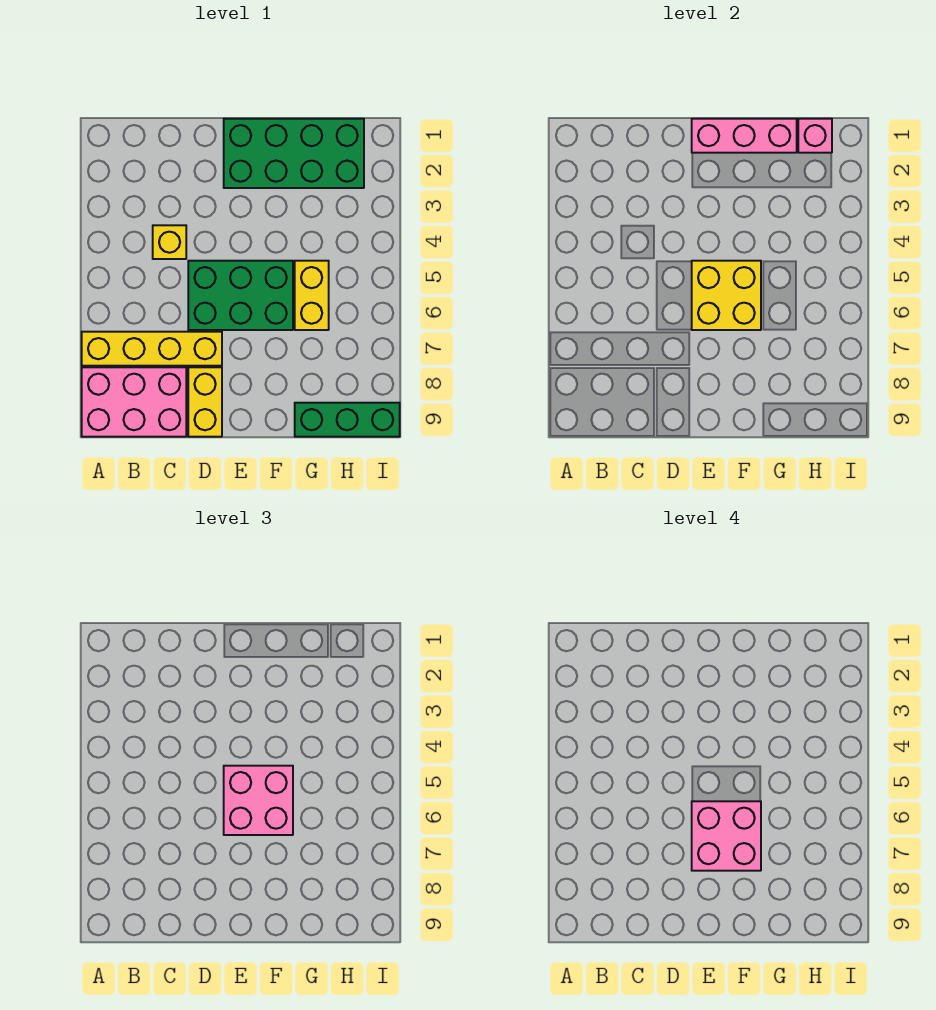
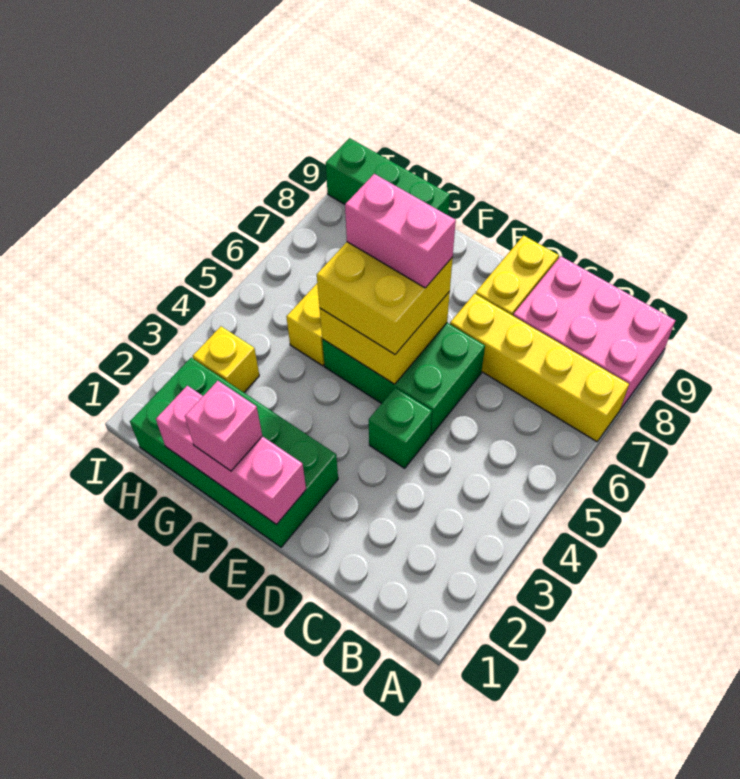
yellow brick C4 level 1 -> yellow brick H3 level 1
none -> green brick D4 level 1
pink brick E5:F6 level 3 -> yellow brick E5:F6 level 3
pink brick E6:F7 level 4 -> pink brick E6:F6 level 4
pink brick H1 level 2 -> pink brick F1 level 3

